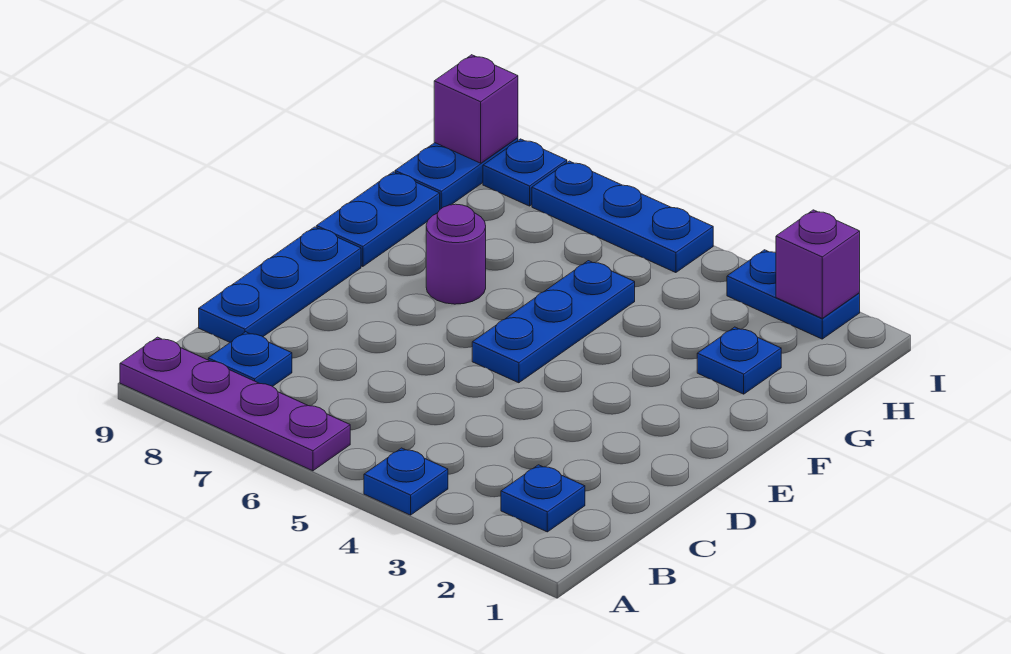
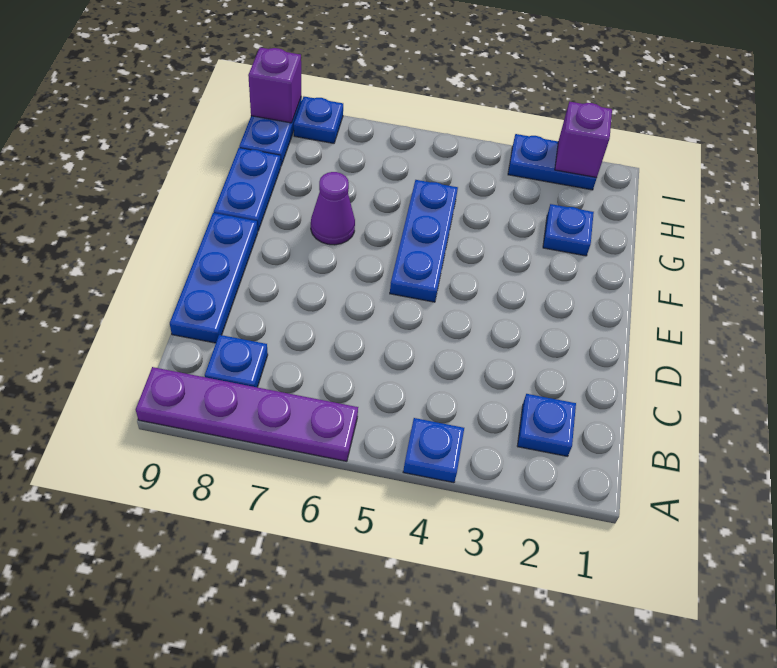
purple round brick F7 level 1 -> purple cone F7 level 1
blue plate I5:I7 level 1 -> none

